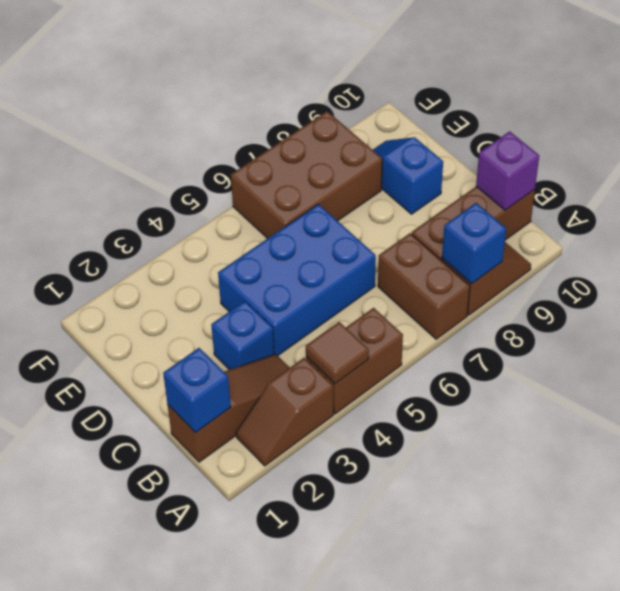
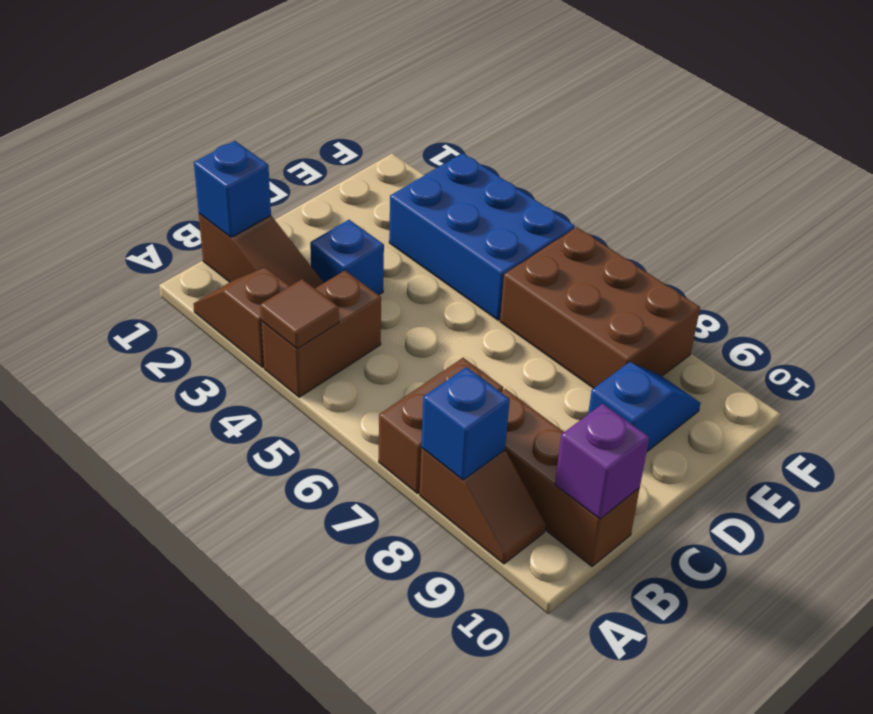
brown brick A4:A5 level 1 -> brown brick A4:B4 level 1
blue brick C4:D6 level 1 -> blue brick E3:F5 level 1

